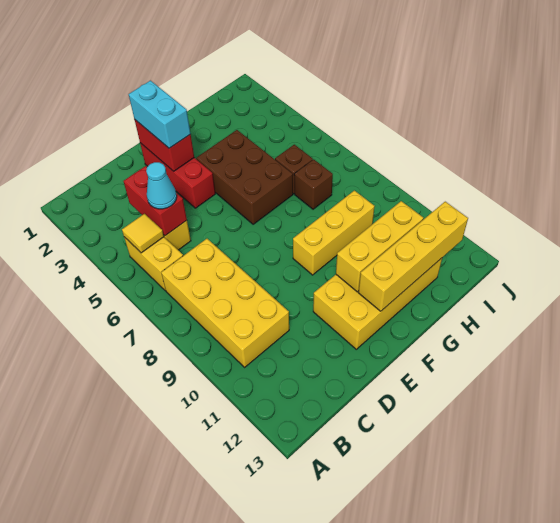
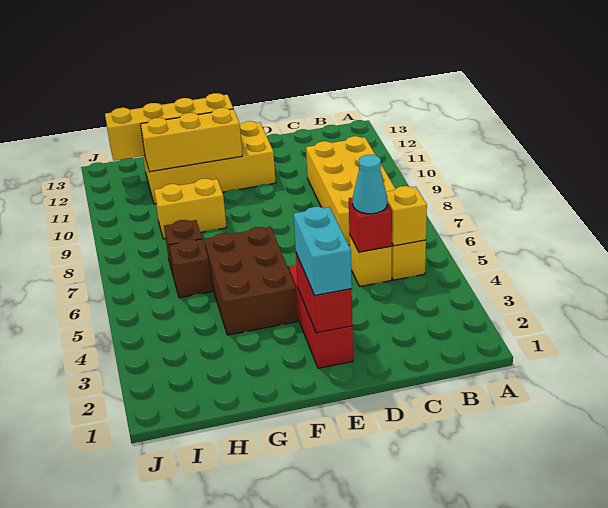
yellow tile B5 level 2 -> yellow brick B5 level 2
red brick C4:C5 level 2 -> red brick C5 level 2
yellow brick F9:H9 level 1 -> yellow brick G9:H9 level 1

